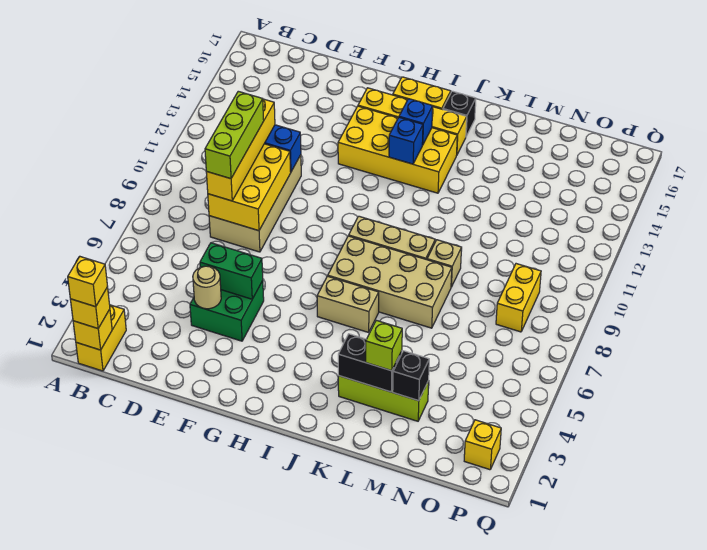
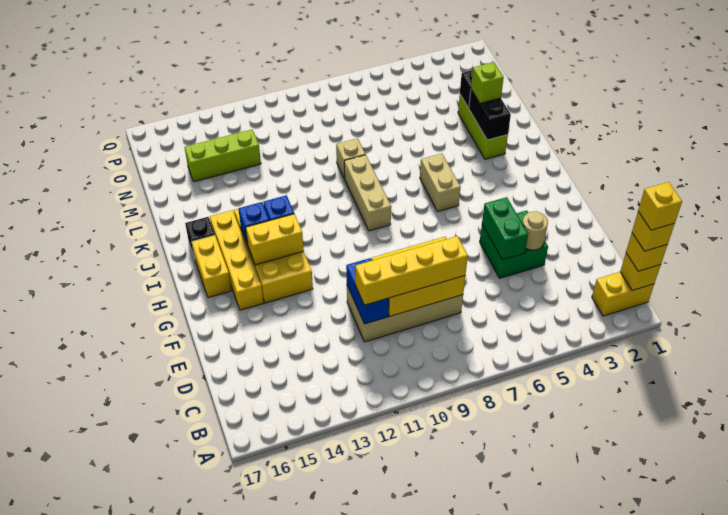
lime brick D8:D10 level 4 -> lime brick N13:N15 level 1
tan brick I7:L8 level 1 -> none
yellow brick O8:O9 level 1 -> yellow brick H13:H14 level 2
yellow brick P2 level 1 -> yellow brick B1 level 5

